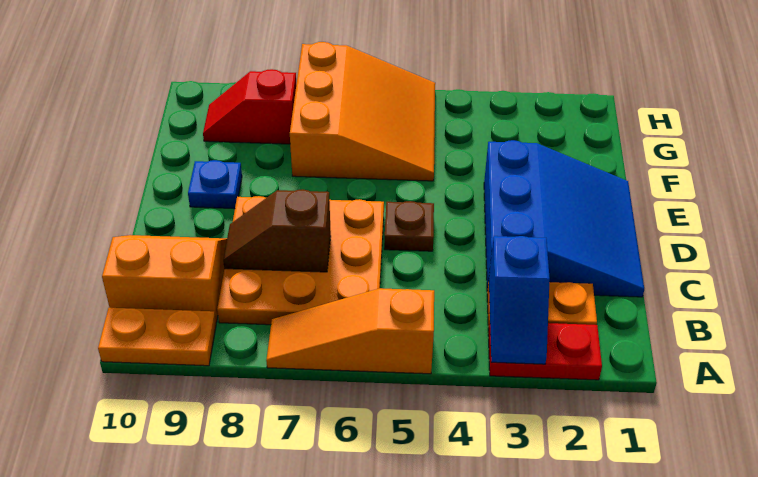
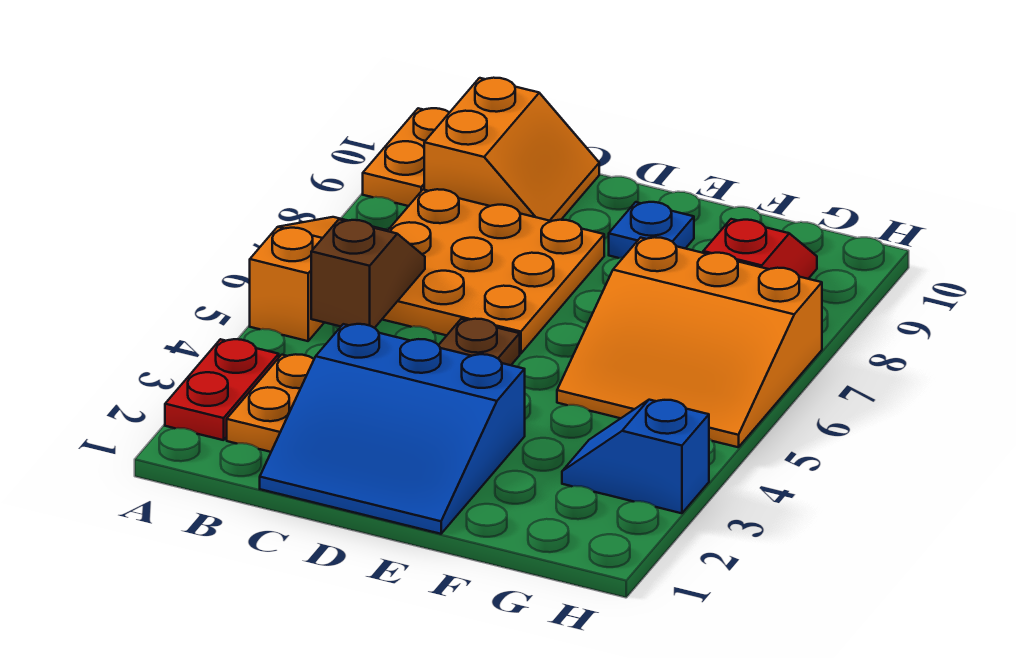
blue slope A3:B3 level 2 top B -> blue slope G3:H3 level 1 top H
brown slope C7:C8 level 2 top 7 -> brown slope B5:B6 level 2 top 5

